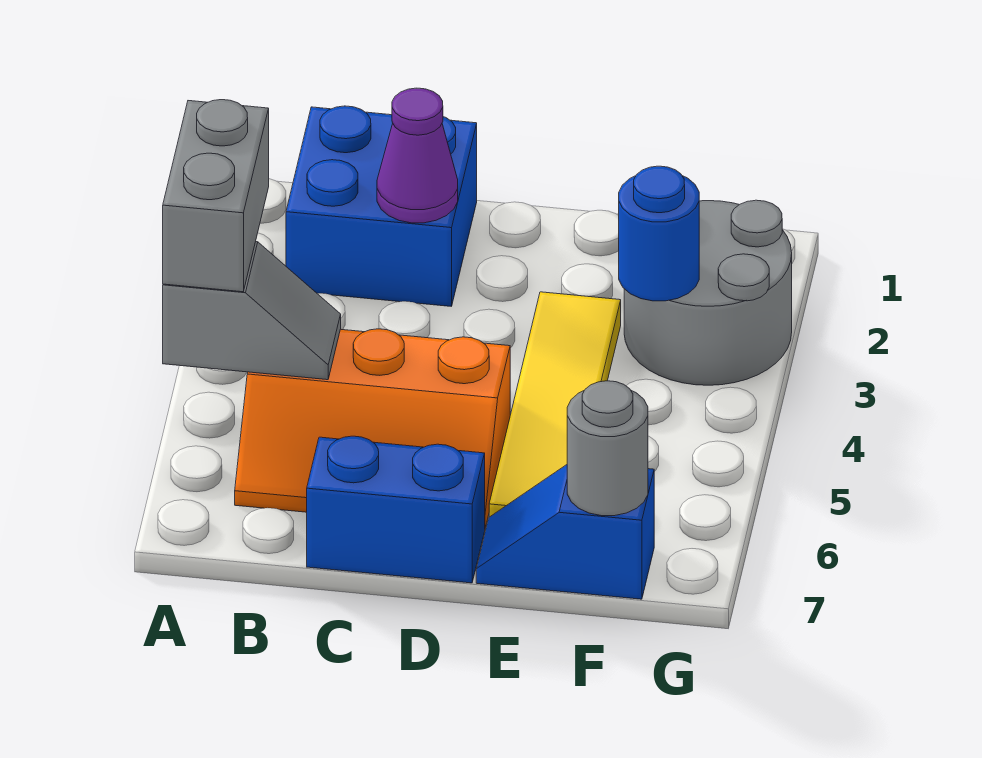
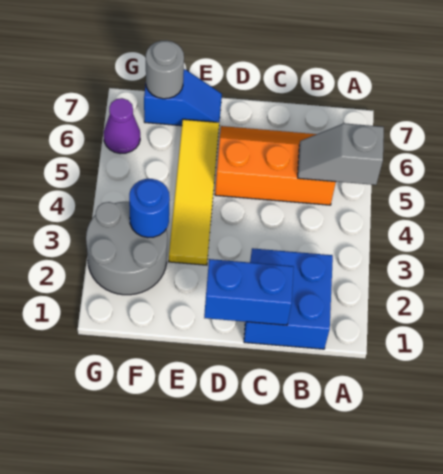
grey brick A4:A5 level 3 -> none
purple cone C2 level 2 -> purple cone G6 level 1
blue brick C7:D7 level 1 -> blue brick C1:D1 level 2

